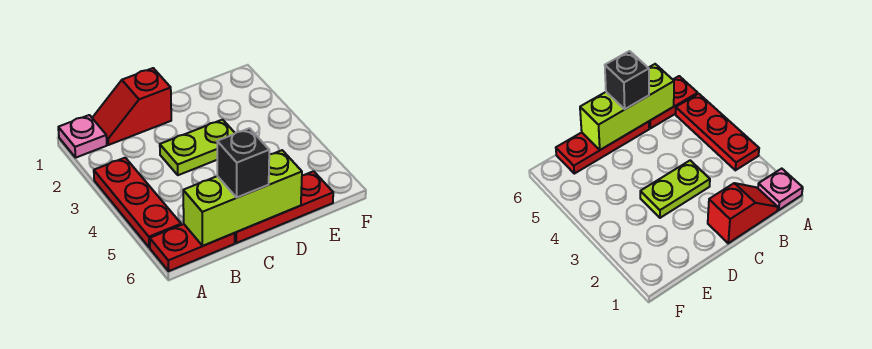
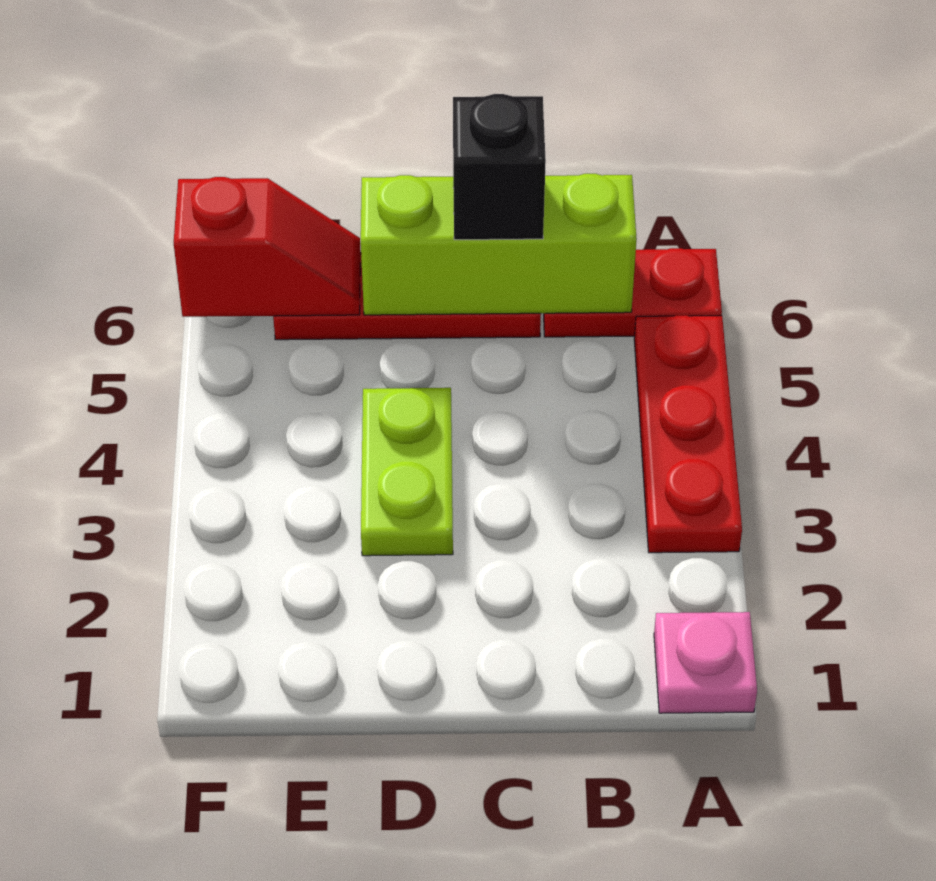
red slope B1:C1 level 1 top C -> red slope E6:F6 level 2 top F
lime plate C3:D3 level 1 -> lime plate D3:D4 level 1

